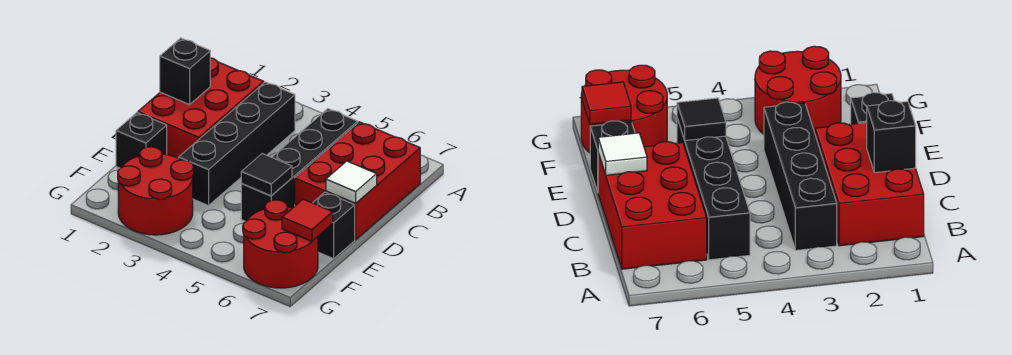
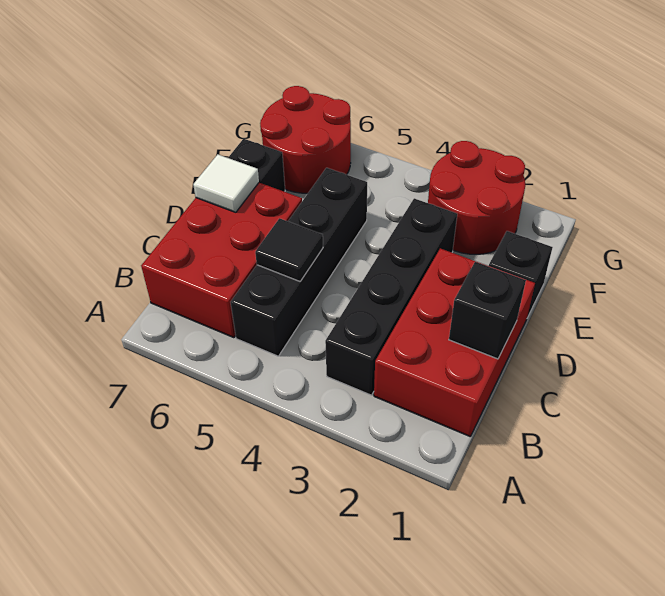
black tile E5 level 2 -> black tile C5 level 2
red tile F7 level 2 -> none

